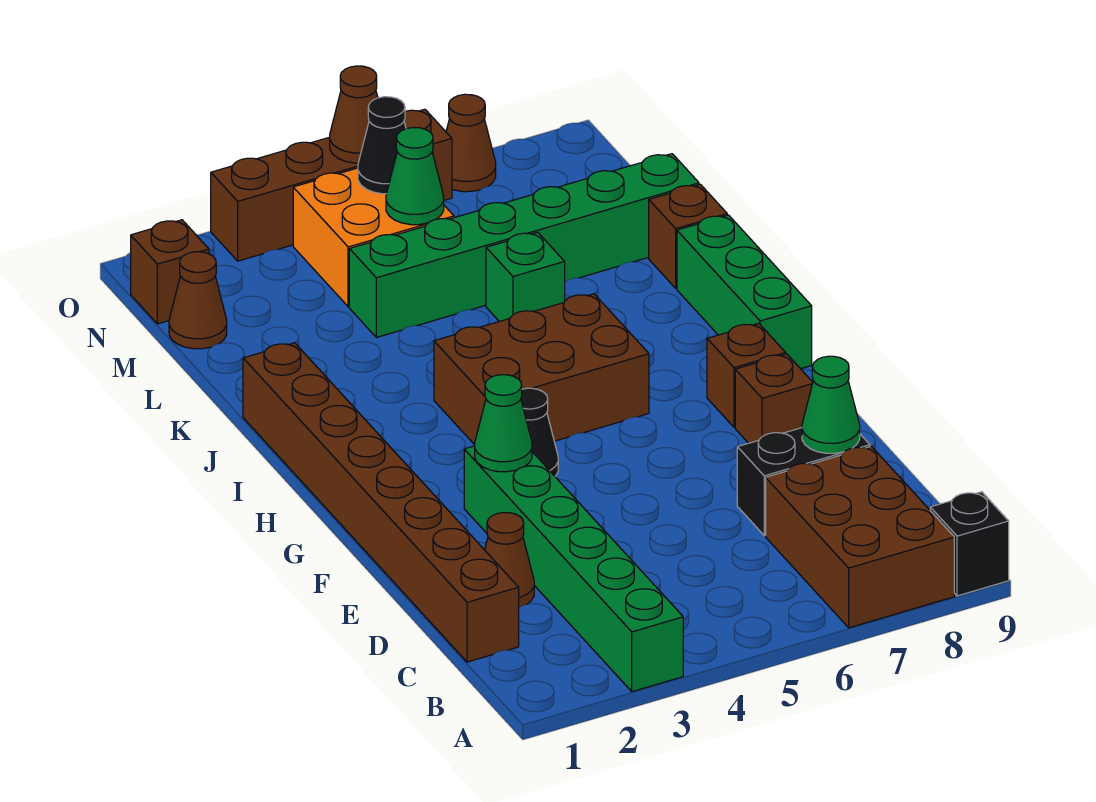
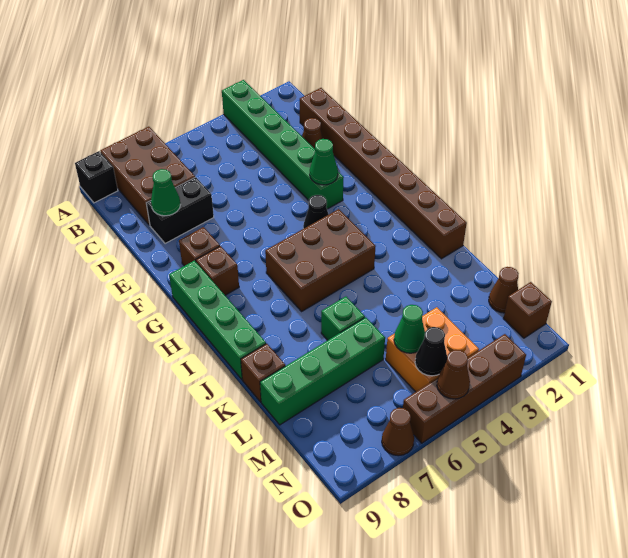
green brick H9:J9 level 1 -> green brick G9:J9 level 1
green brick L4:L9 level 1 -> green brick L6:L9 level 1

